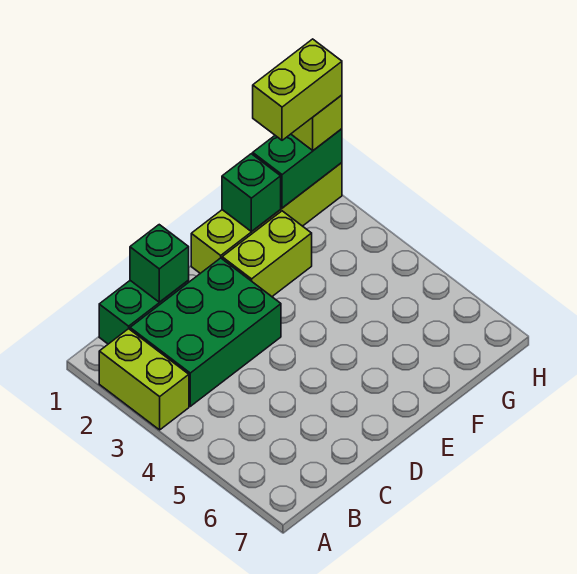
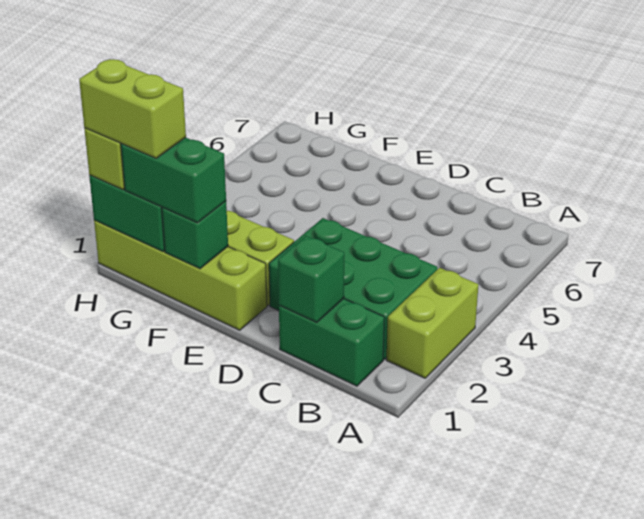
none -> green brick F1:G1 level 3

